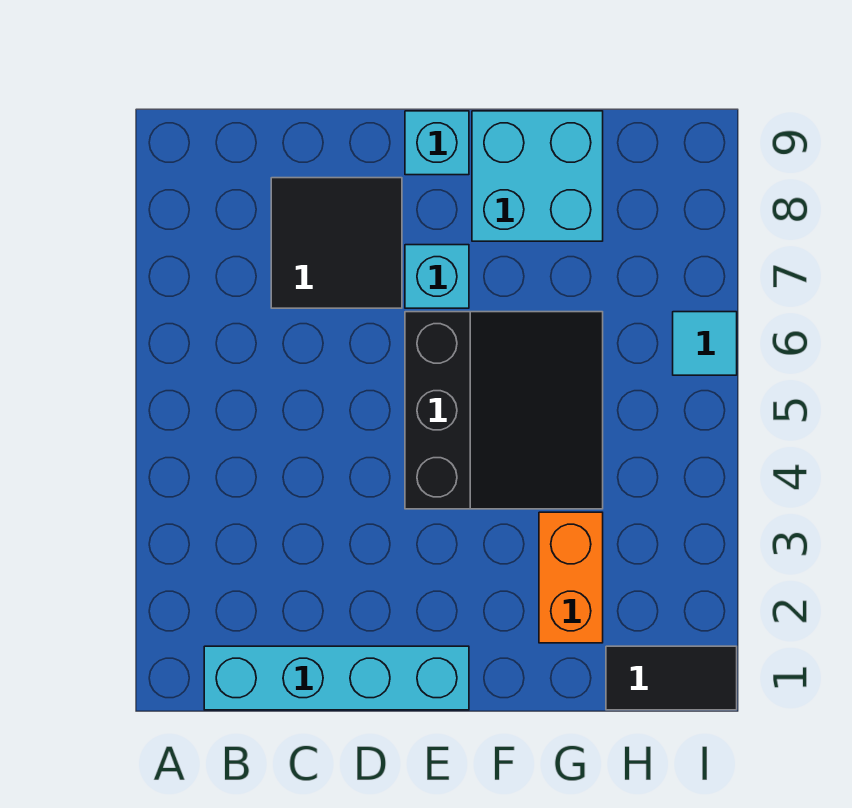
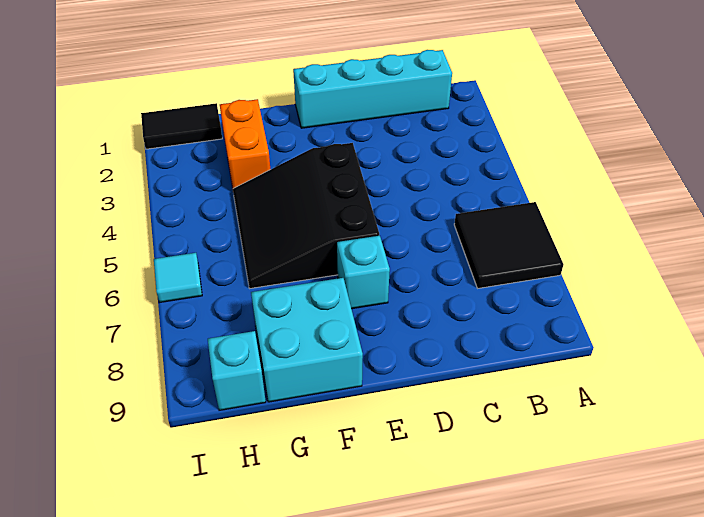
black tile C7:D8 level 1 -> black tile A6:B7 level 1
cyan brick E9 level 1 -> cyan brick H9 level 1

